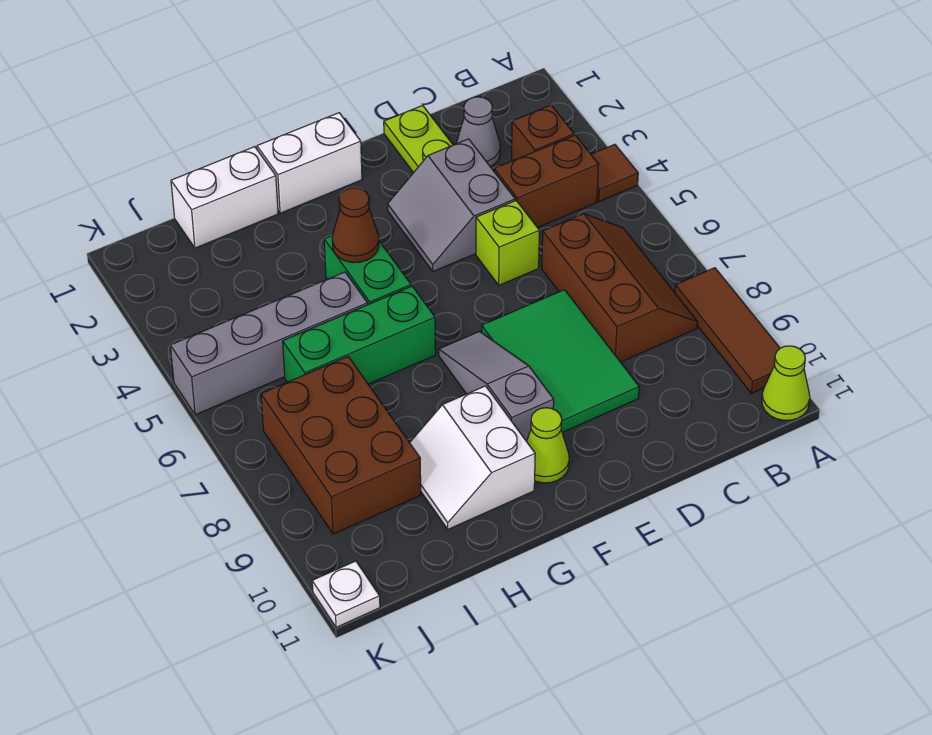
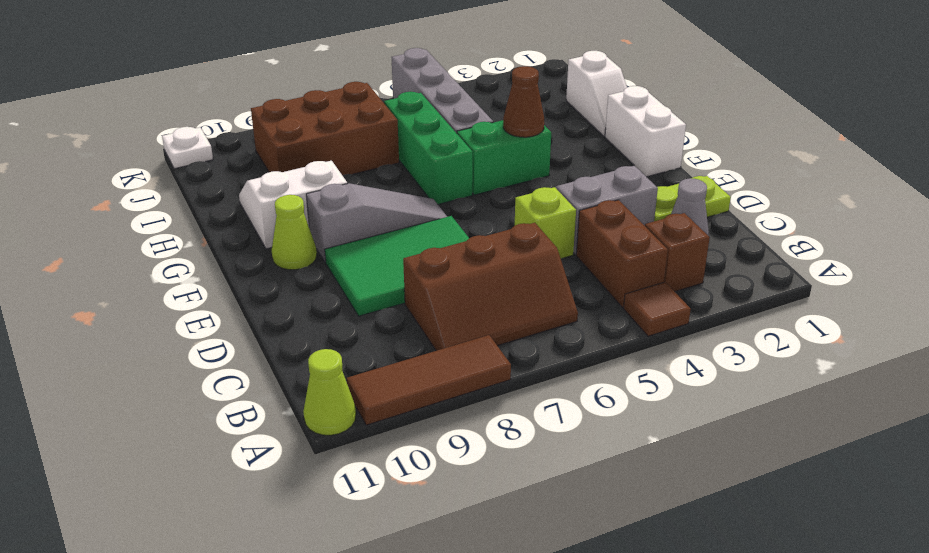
white brick H1:I1 level 1 -> white slope H1:I1 level 1 top I

